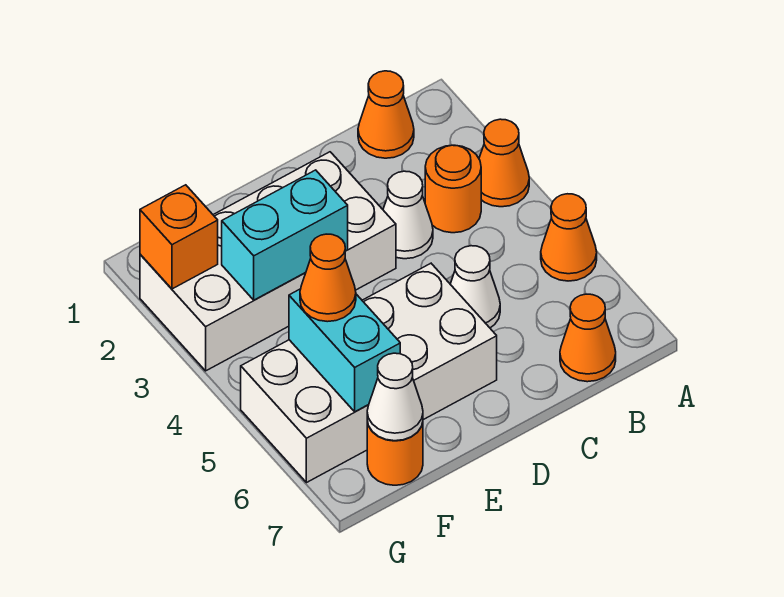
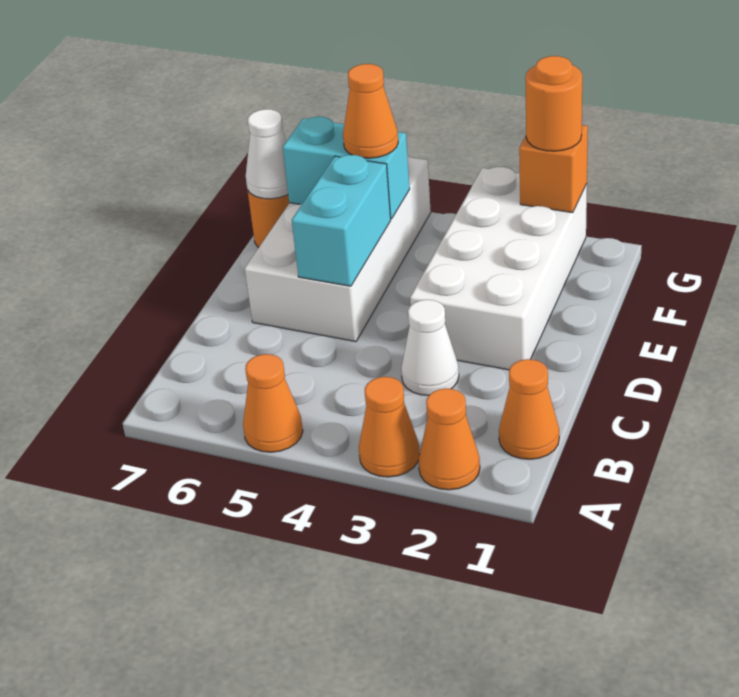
orange round brick B3 level 1 -> orange round brick G2 level 3
orange cone B7 level 1 -> orange cone A2 level 1
white cone C5 level 1 -> none
cyan brick E3:F3 level 2 -> cyan brick D5:E5 level 2

